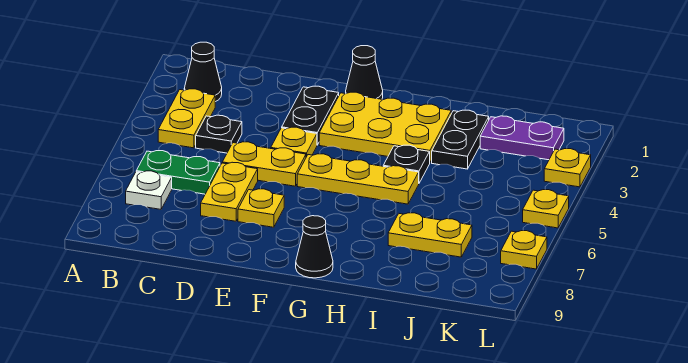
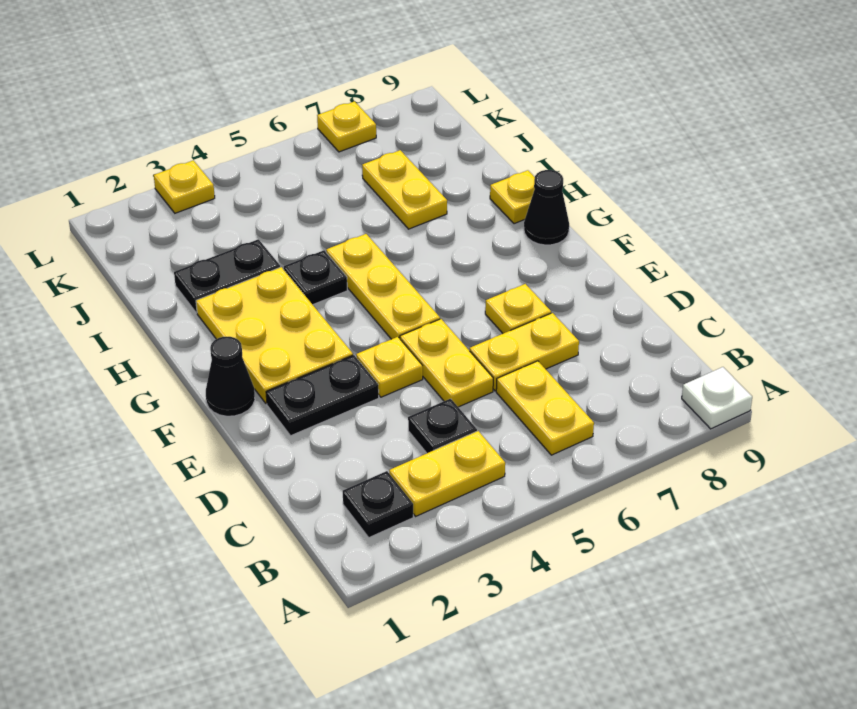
black cone B2 level 1 -> black plate B2 level 1
green plate B6:C6 level 1 -> yellow plate B6:C6 level 1
white plate B7 level 1 -> white plate A9 level 1
purple plate J2:K2 level 1 -> none
yellow plate L5 level 1 -> yellow plate H9 level 1

